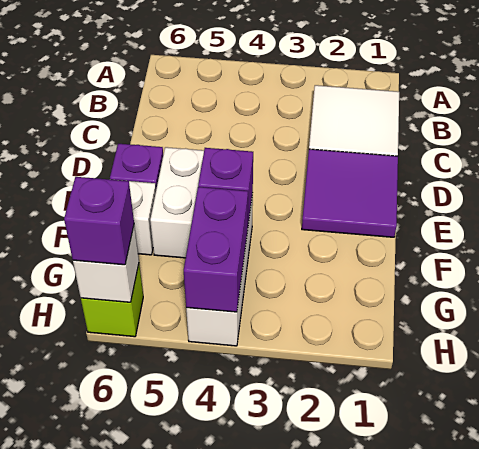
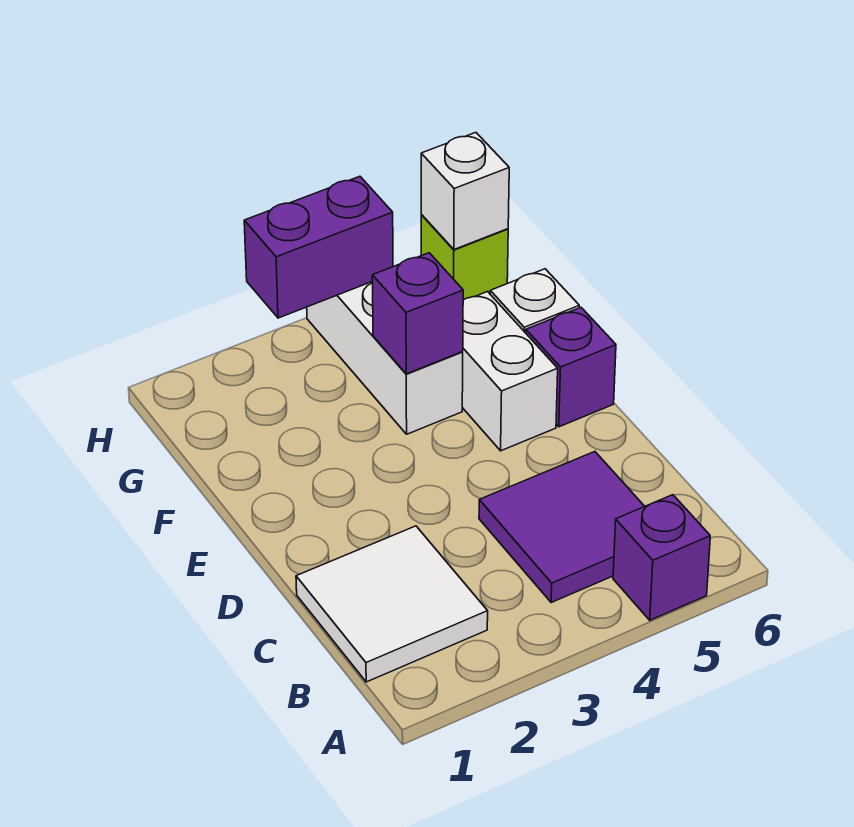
purple tile D1:E2 level 1 -> purple tile B4:C5 level 1
purple brick G4:H4 level 2 -> purple brick H3:H4 level 2
purple brick H6 level 3 -> purple brick A5 level 1

